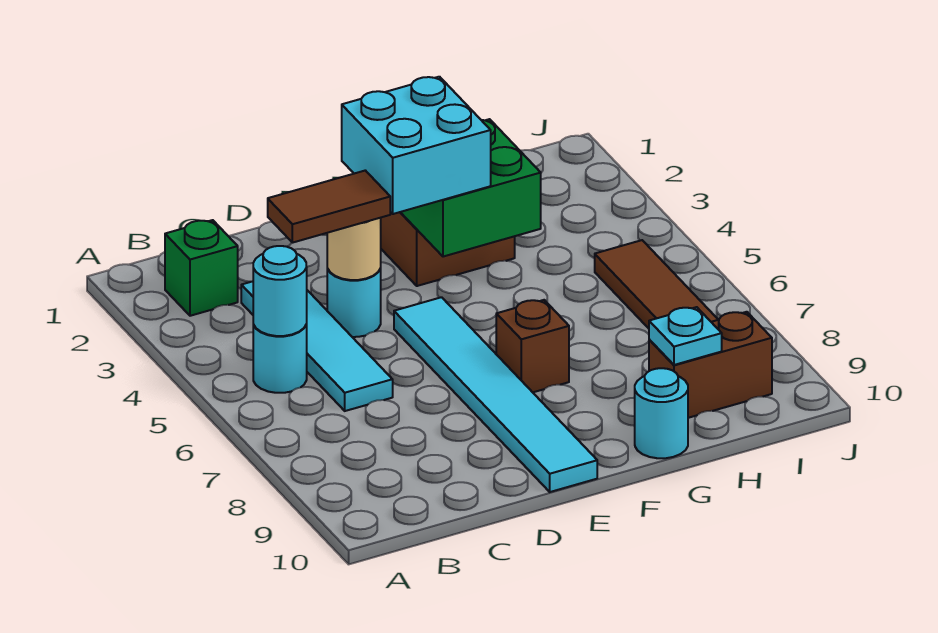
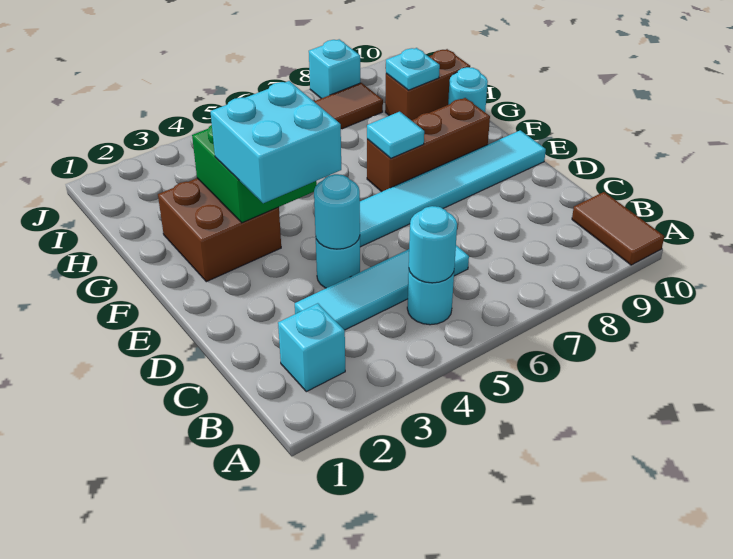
green brick B2 level 1 -> cyan brick B2 level 1
brown tile C4:D4 level 3 -> brown tile A10:B10 level 1
tan round brick D4 level 2 -> cyan round brick D4 level 2
brown brick F7 level 1 -> brown brick F7:F9 level 1
none -> cyan tile F7 level 2
brown brick H9:I9 level 1 -> brown brick H9:H10 level 1
none -> cyan brick J8 level 1

